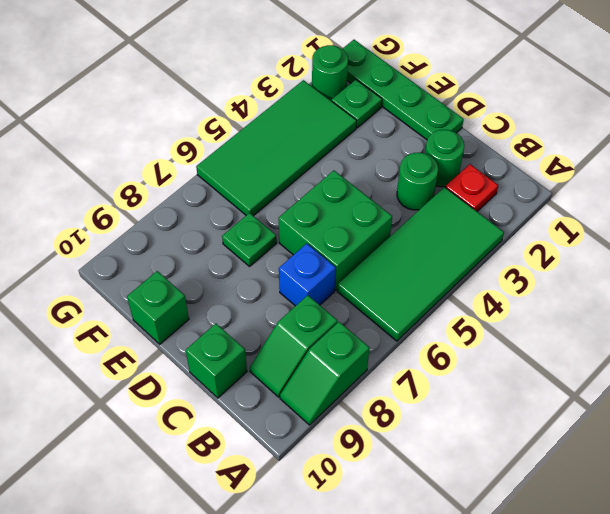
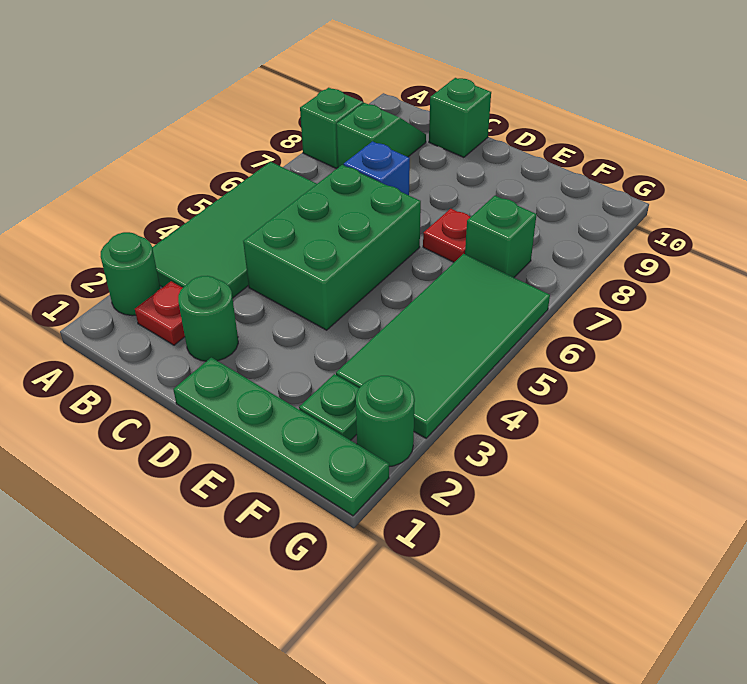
green round brick C3 level 1 -> green round brick A2 level 1
green brick C5:D6 level 1 -> green brick C4:D6 level 1
green plate E7 level 1 -> red plate E7 level 1
green brick E10 level 1 -> green brick F7 level 1

